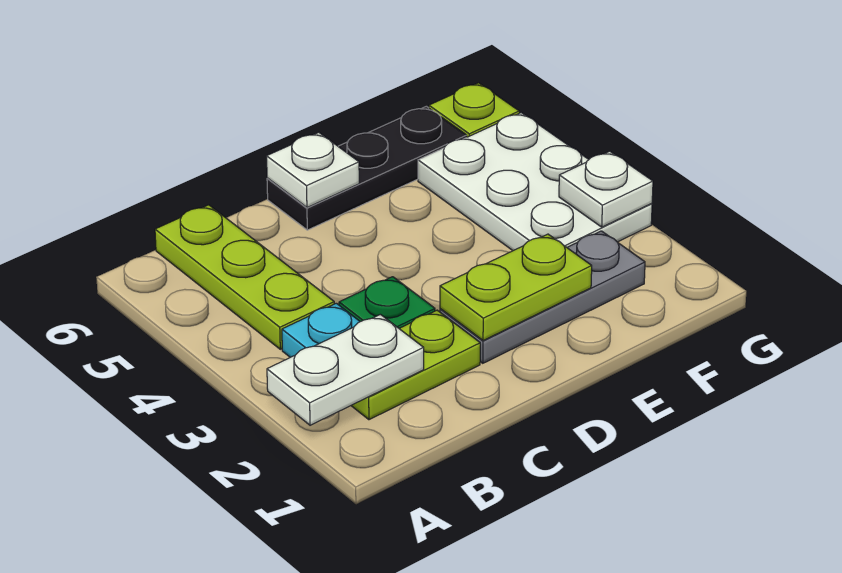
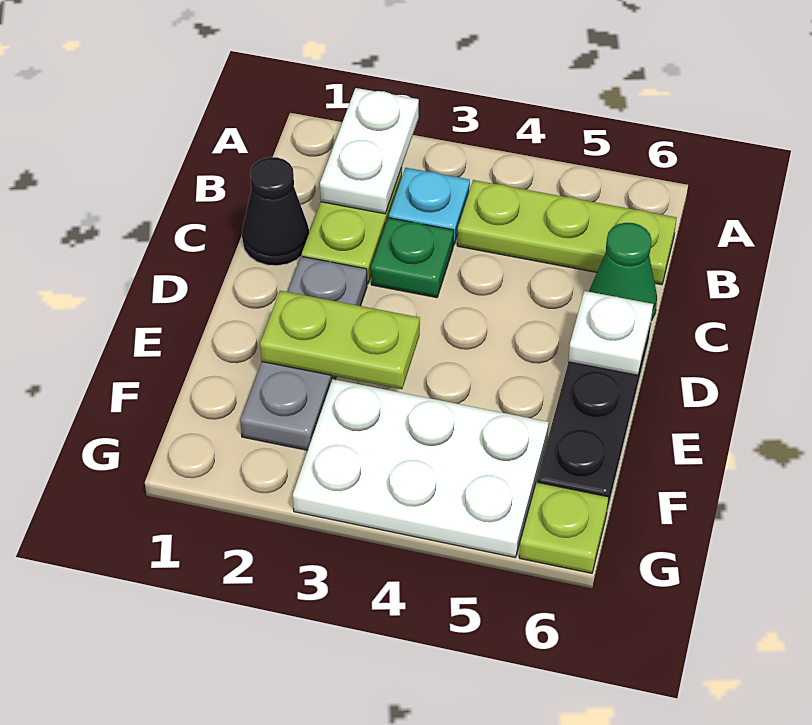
none -> black cone C1 level 1
none -> green cone C6 level 1
lime plate D2:E2 level 2 -> lime plate E2:E3 level 2
white plate G3 level 2 -> none

